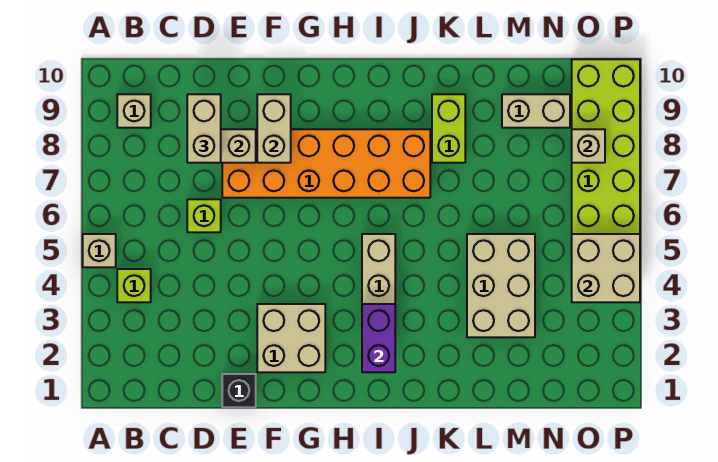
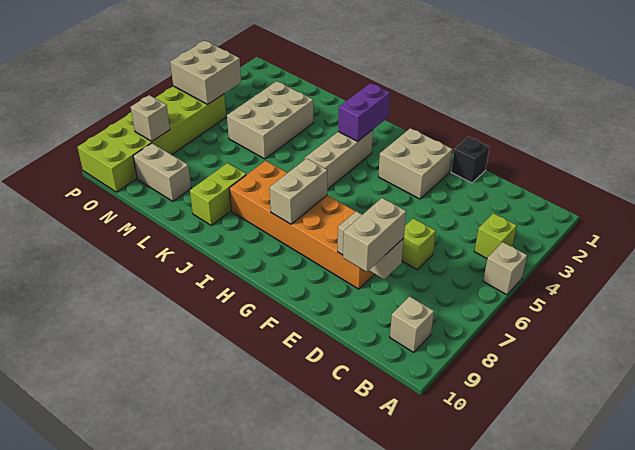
tan brick F8:F9 level 2 -> tan brick H7:H8 level 2

